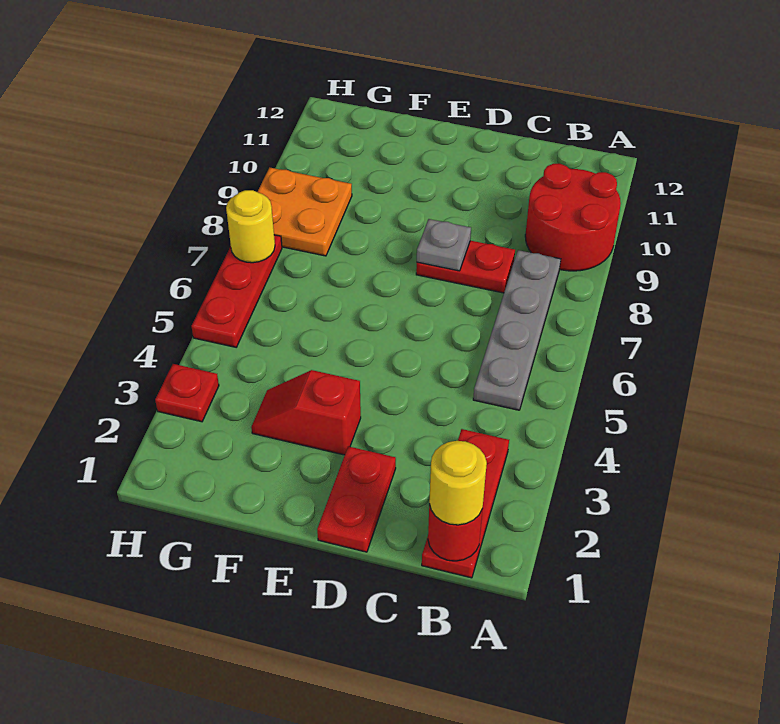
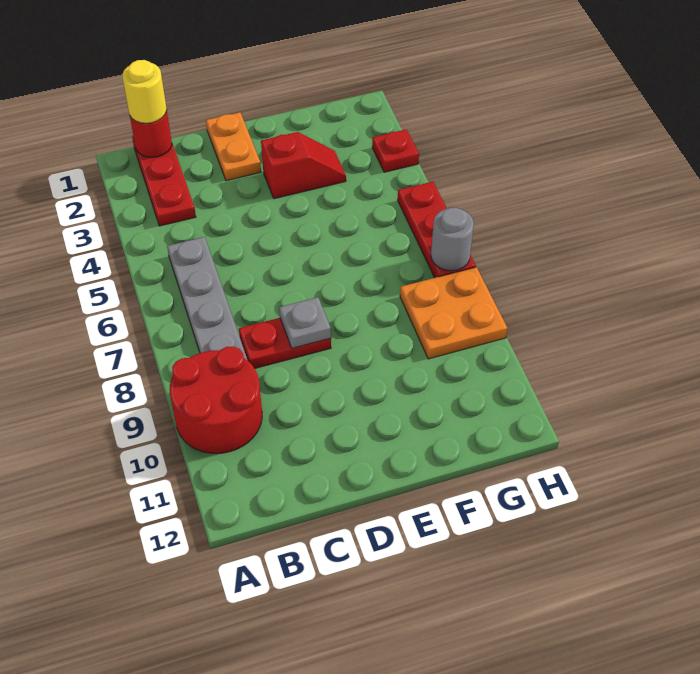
red plate D1:D2 level 1 -> orange plate D1:D2 level 1
yellow round brick H7 level 2 -> grey round brick H7 level 2

